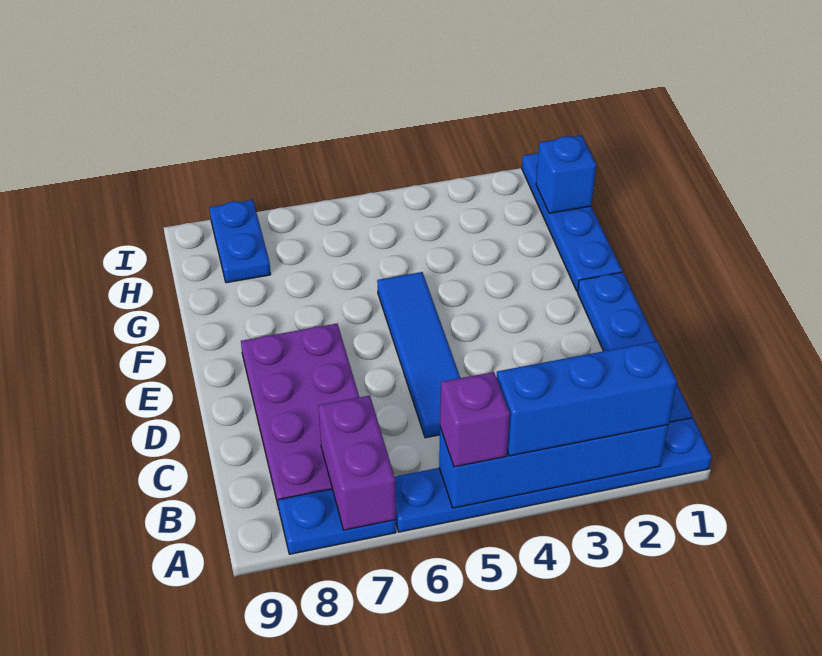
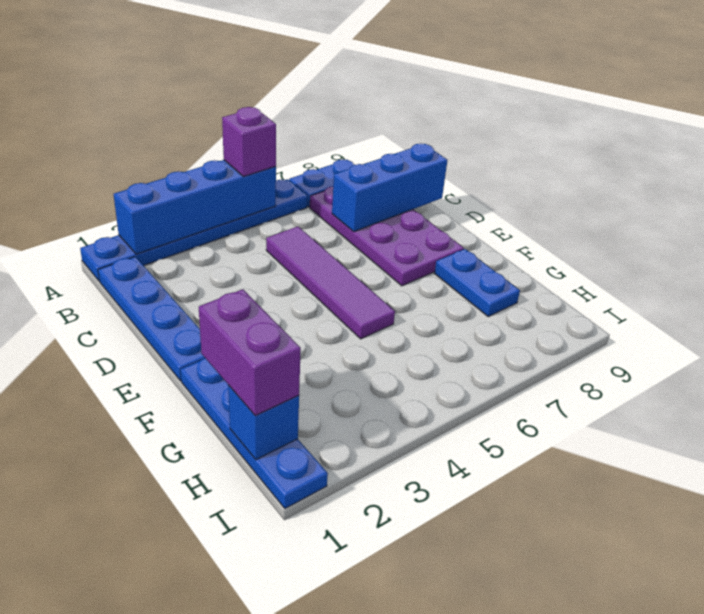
blue brick A2:A4 level 3 -> blue brick C7:C9 level 2
purple brick A7:B7 level 2 -> purple brick G1:H1 level 3
blue tile C5:F5 level 1 -> purple tile C5:F5 level 1
blue plate H8:I8 level 1 -> blue plate F8:G8 level 1

